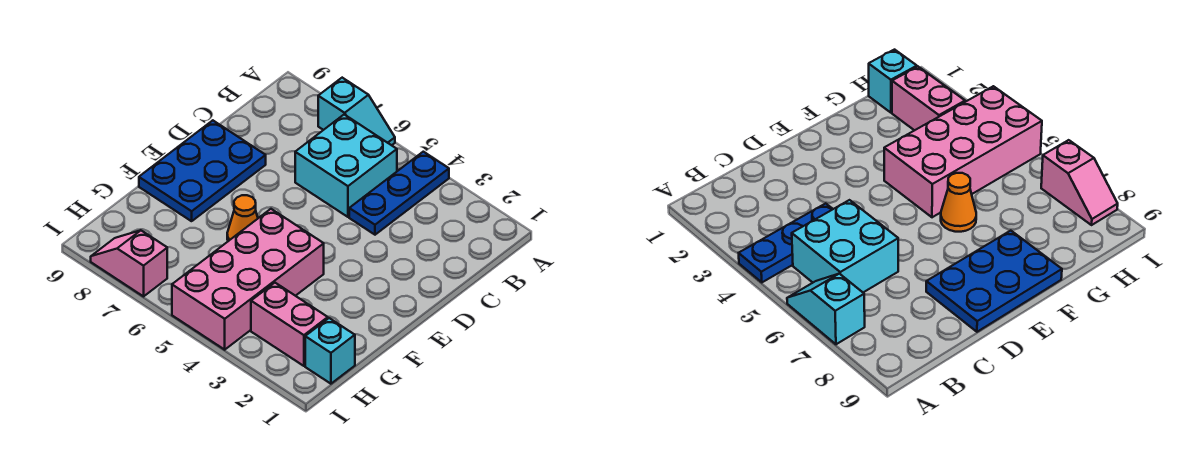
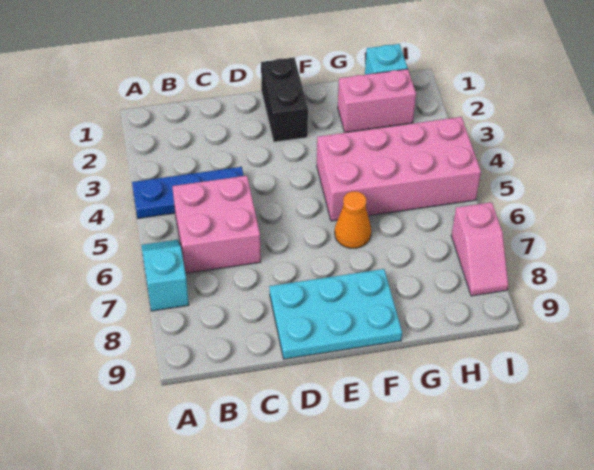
cyan brick B5:C6 level 1 -> pink brick B5:C6 level 1
blue plate D8:F9 level 1 -> cyan plate D8:F9 level 1
none -> black brick E1:E2 level 1
pink brick H2:H3 level 1 -> pink brick G2:H2 level 1

